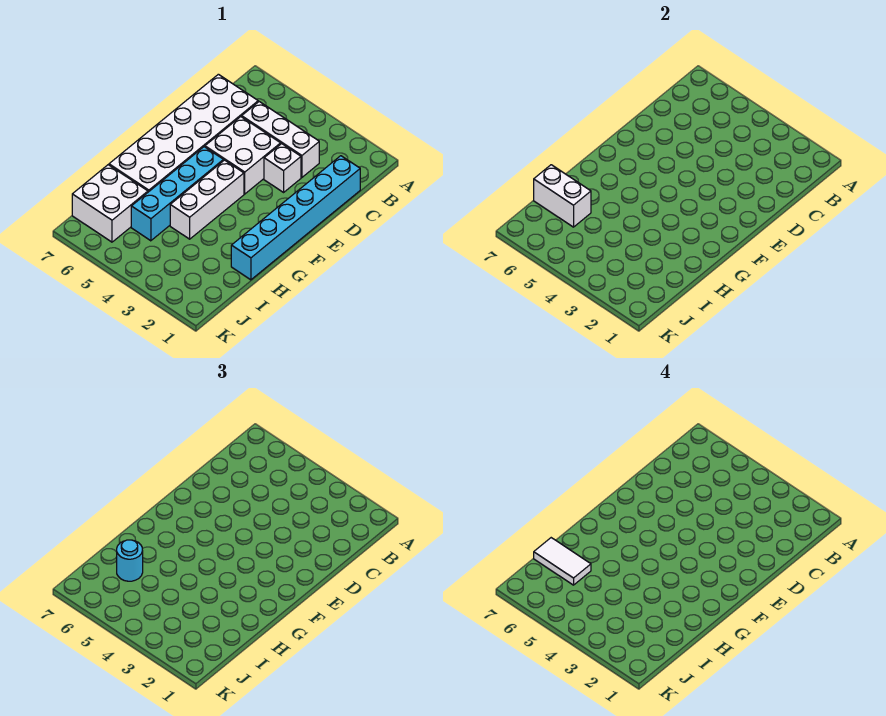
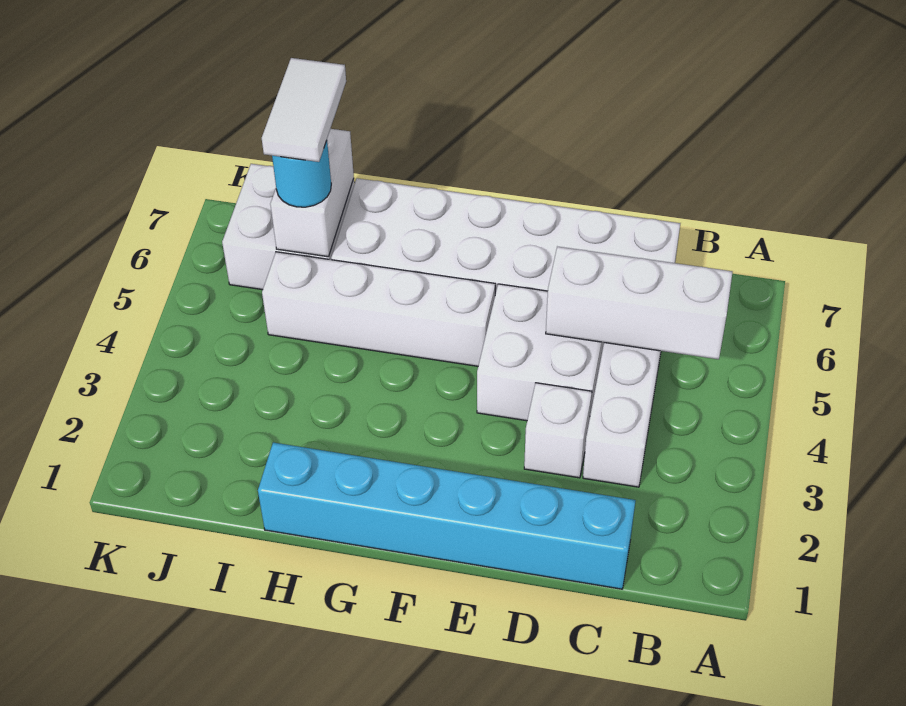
white brick F4:H4 level 1 -> white brick B5:D5 level 2
cyan brick F5:I5 level 1 -> white brick F5:I5 level 1

